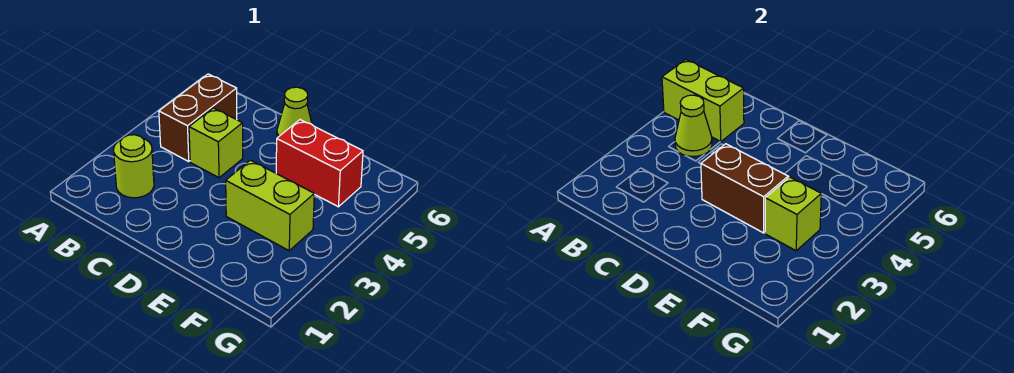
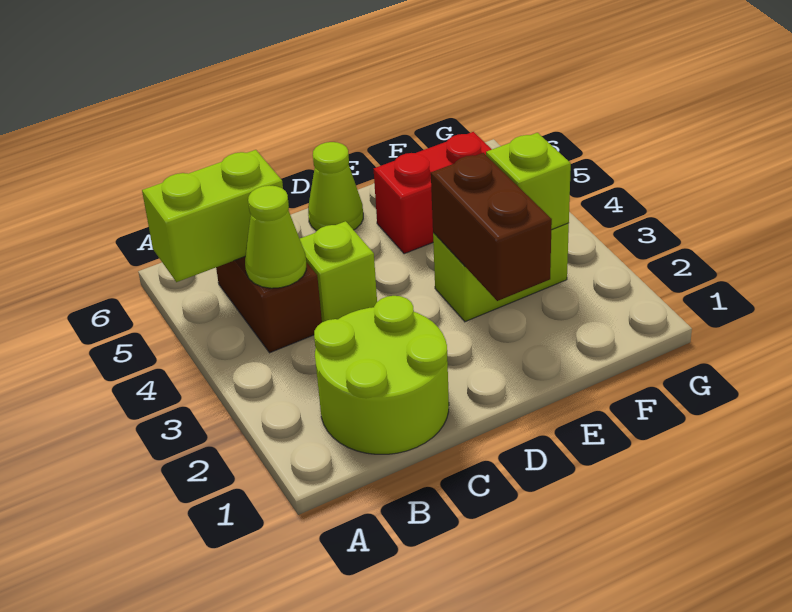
lime round brick B2 level 1 -> lime round brick B1:C2 level 1
brown brick D3:E3 level 2 -> brown brick E2:E3 level 2

